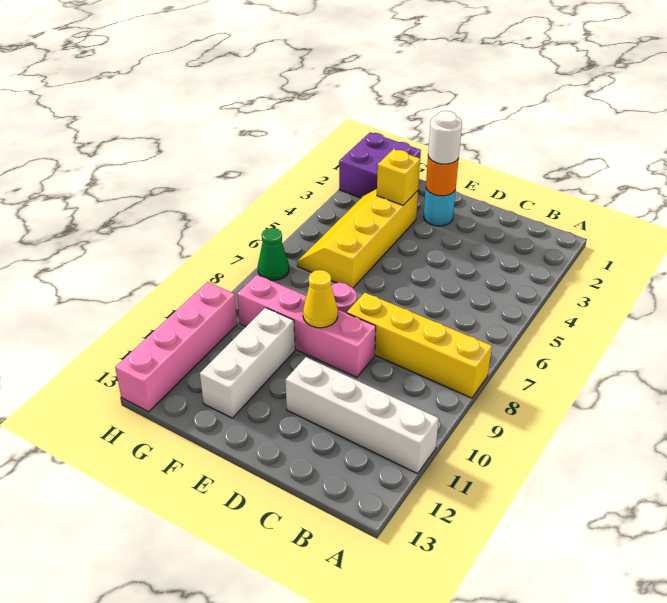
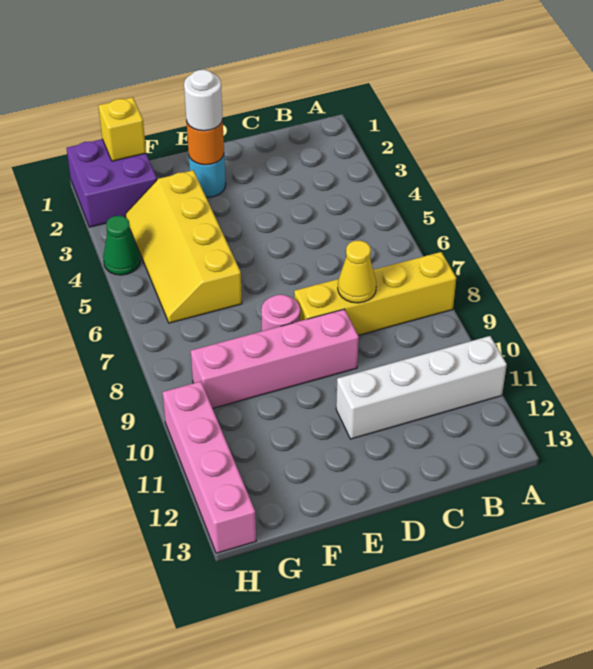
yellow cone E9 level 2 -> yellow cone C8 level 2
yellow brick F3 level 2 -> yellow brick G1 level 2
white brick F10:F12 level 1 -> none
green cone H7 level 1 -> green cone H4 level 1

